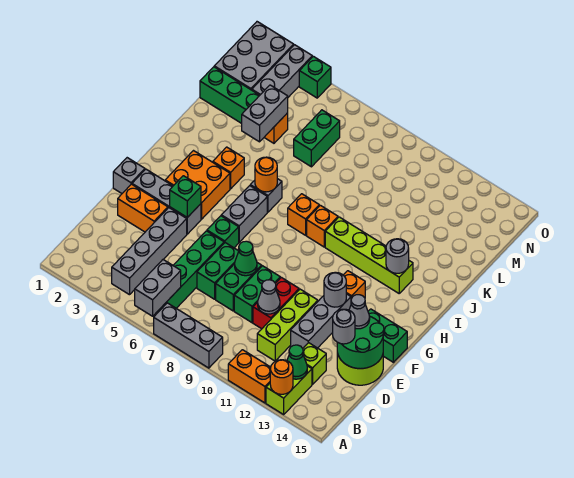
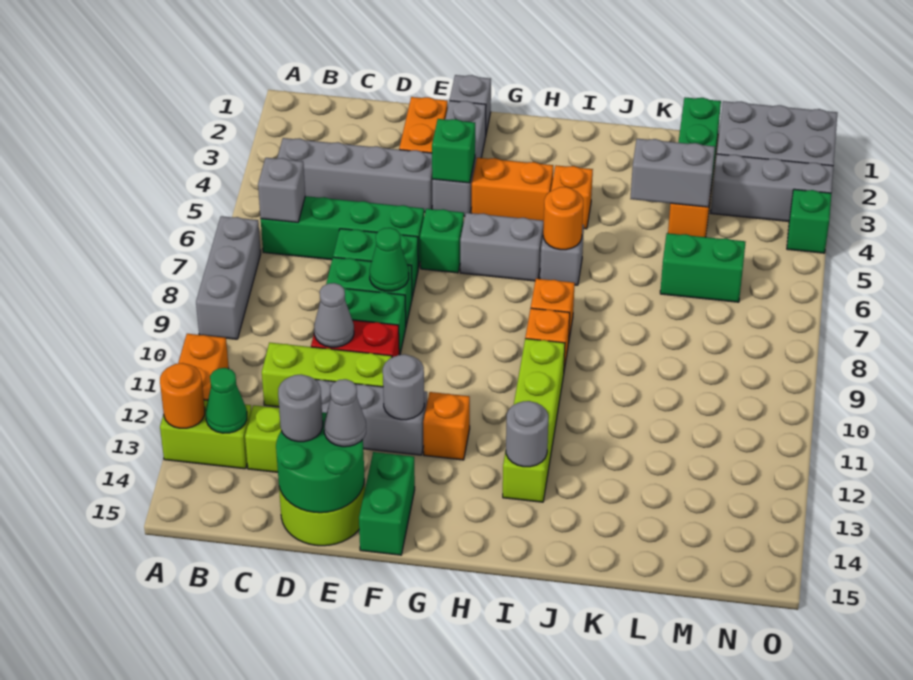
grey brick A6:B6 level 2 -> grey brick B6 level 2
orange brick G3:H4 level 1 -> orange brick G4:H4 level 1

